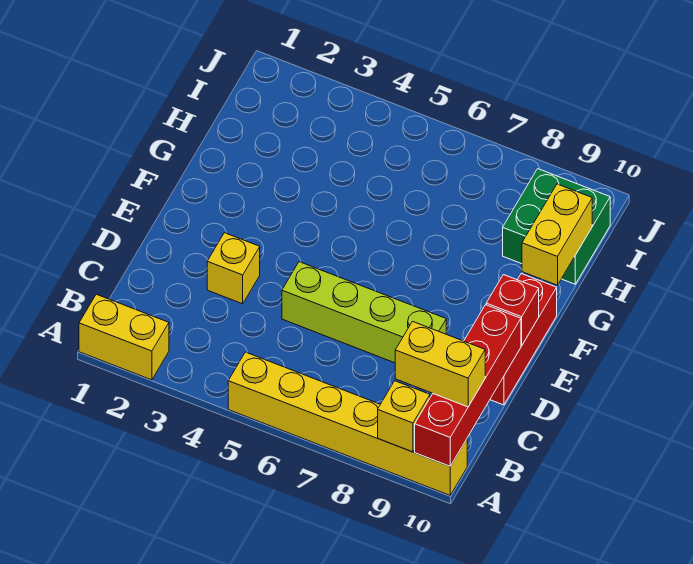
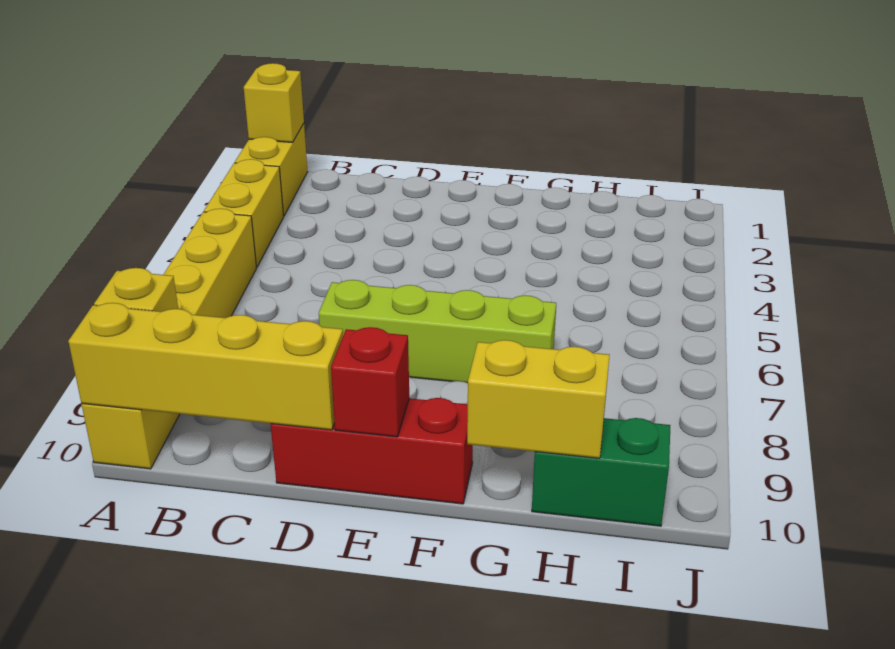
red brick A10:D10 level 2 -> yellow brick A10:D10 level 2
yellow brick B9:B10 level 3 -> yellow brick A3:A4 level 1
yellow brick D3 level 1 -> yellow brick A1 level 2
lime brick D5:D8 level 1 -> lime brick D7:G7 level 1
green brick H9:I10 level 1 -> green brick H10:I10 level 1

